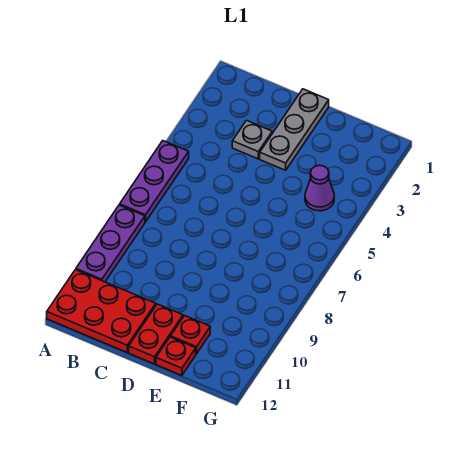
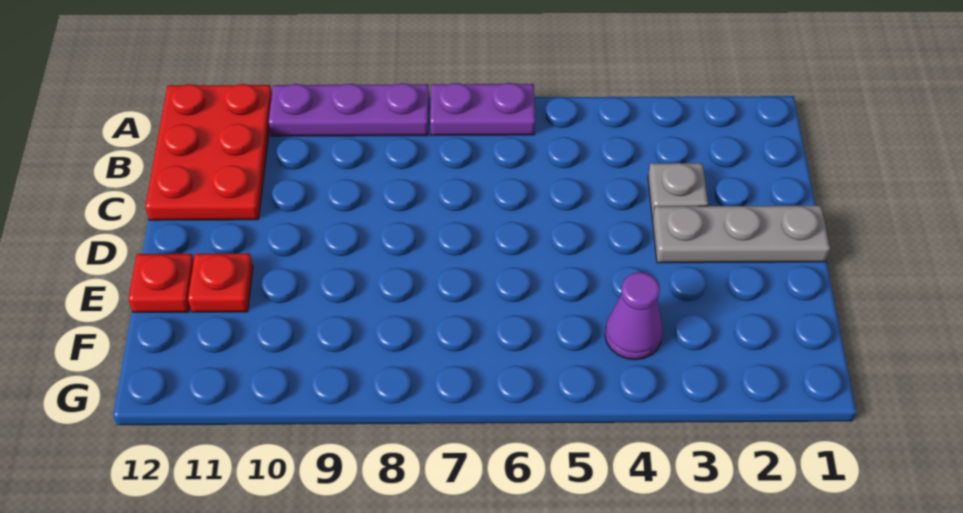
purple plate A5:A7 level 1 -> purple plate A6:A7 level 1
red plate D11:D12 level 1 -> none

